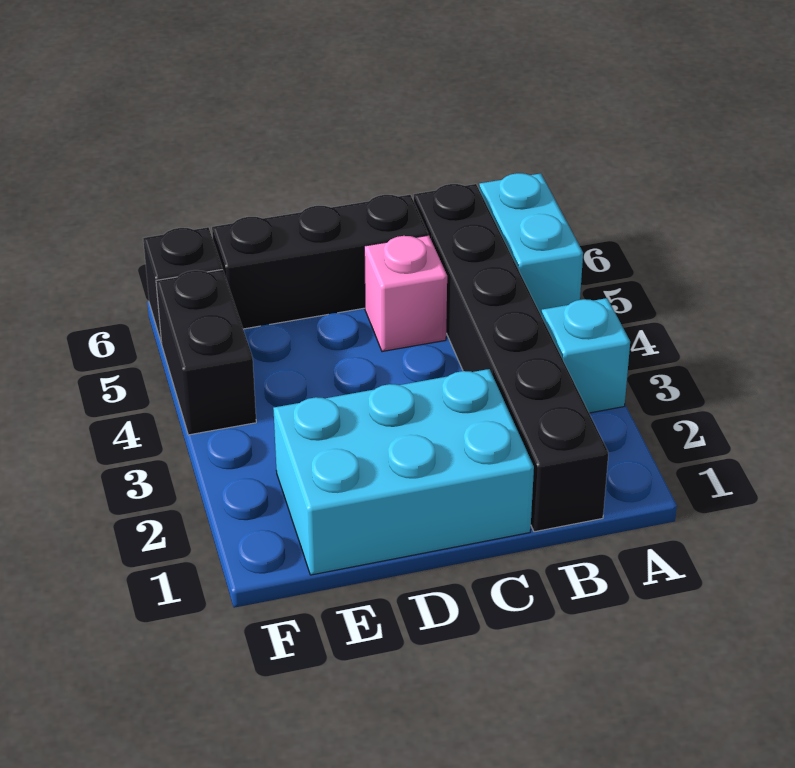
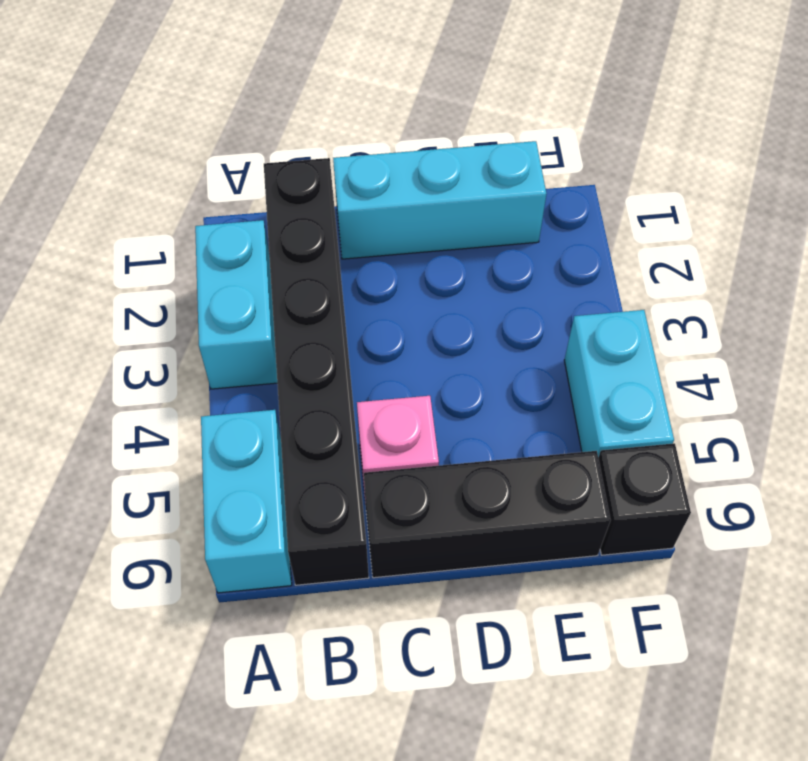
cyan brick A3 level 1 -> cyan brick A2:A3 level 1
cyan brick C1:E2 level 1 -> cyan brick C1:E1 level 1
black brick F4:F5 level 1 -> cyan brick F4:F5 level 1

